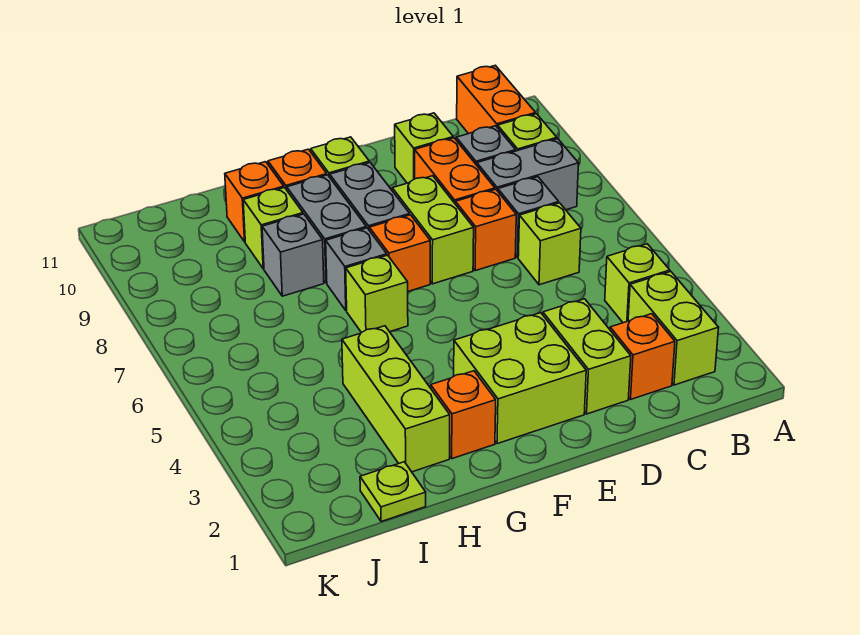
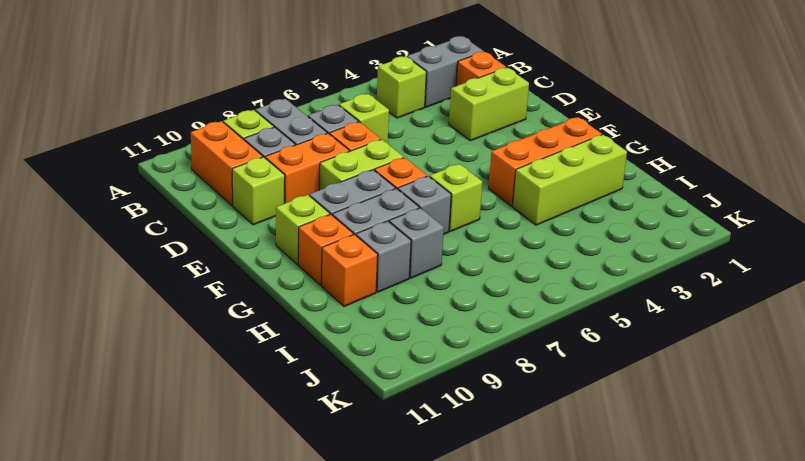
lime brick B2:B3 level 1 -> grey brick B2:B3 level 1
orange brick B10:B11 level 1 -> orange brick B10:C10 level 1
lime brick E2:F3 level 1 -> none
orange brick G2 level 1 -> orange brick G2:G4 level 1
lime brick H9 level 1 -> grey brick H9 level 1
lime plate I1 level 1 -> none

